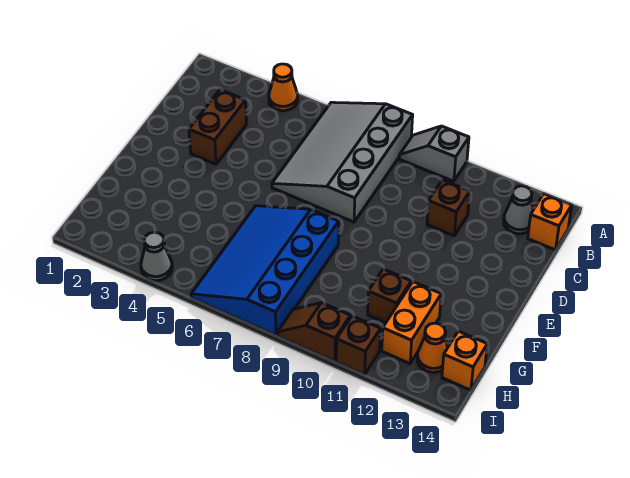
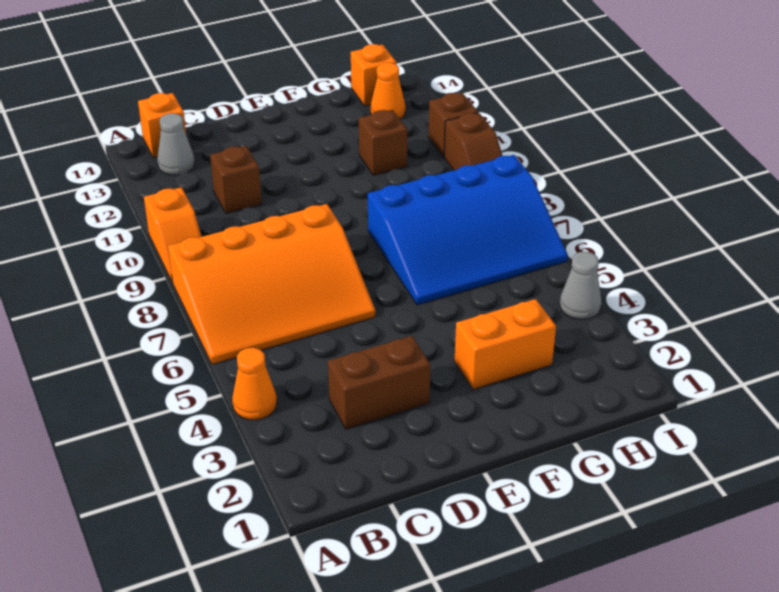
grey slope A6:D8 level 1 top 8 -> orange slope A6:D8 level 1 top 8
grey slope A9:A10 level 1 top 10 -> orange slope A9:A10 level 1 top 10
orange brick G12:H12 level 1 -> orange brick F3:G3 level 1

